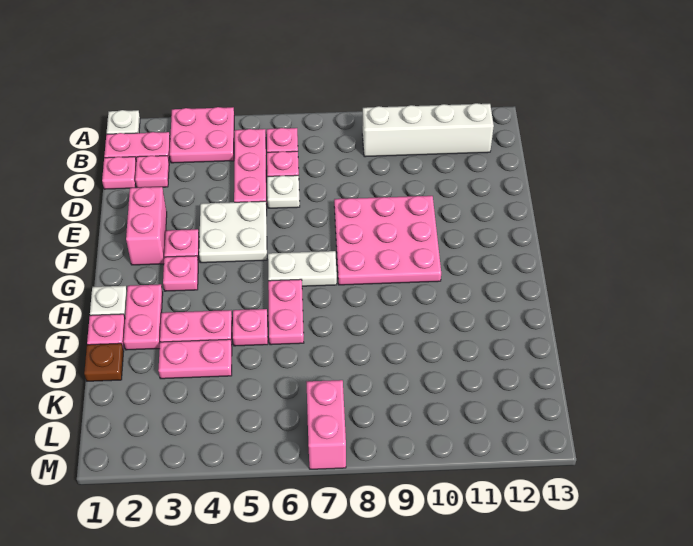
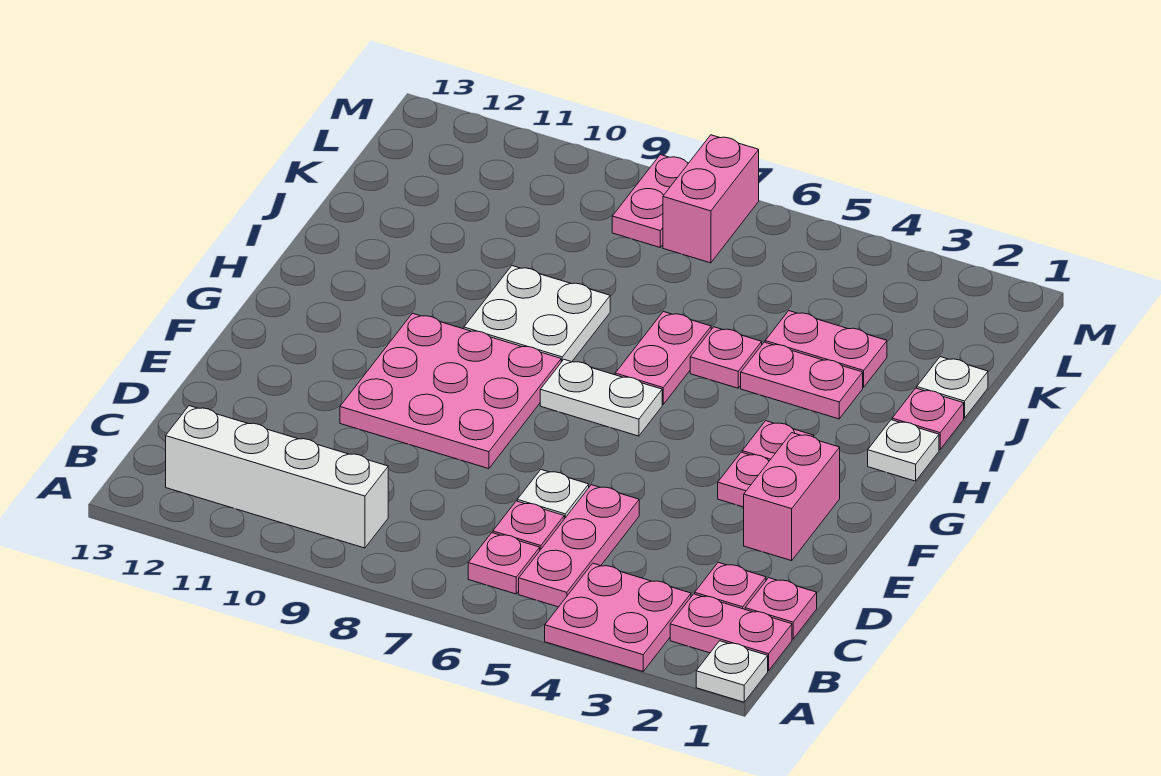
white plate E4:F5 level 1 -> white plate H8:I9 level 1
pink plate H2:I2 level 1 -> pink plate L8:M8 level 1
brown plate J1 level 1 -> white plate J1 level 1

